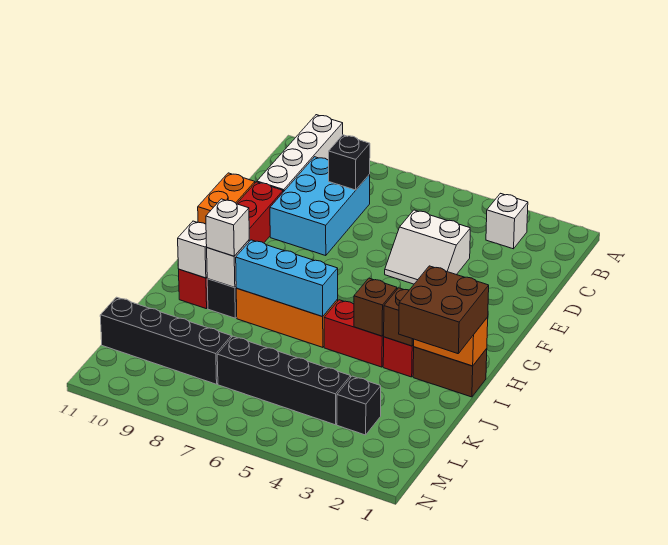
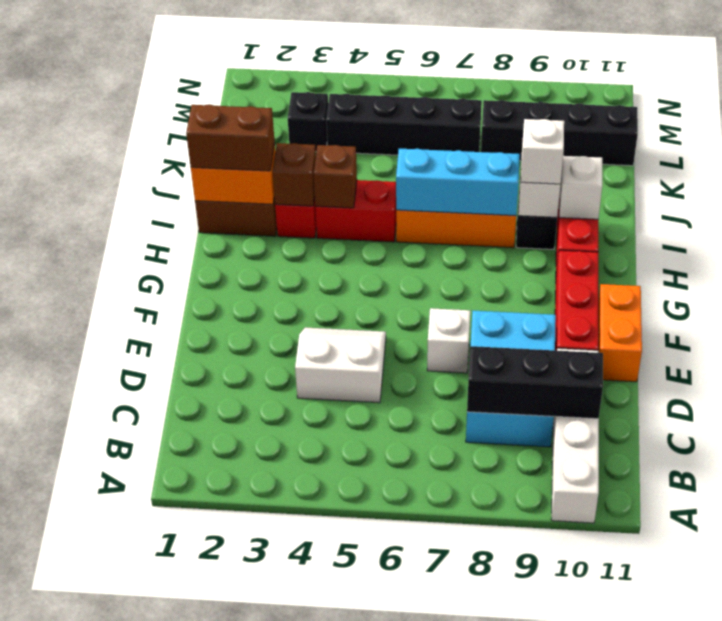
white brick B3 level 1 -> white brick E7 level 1
black brick C8 level 2 -> black brick C8:C10 level 2
brown brick I1:J2 level 3 -> brown brick I1:I2 level 3

